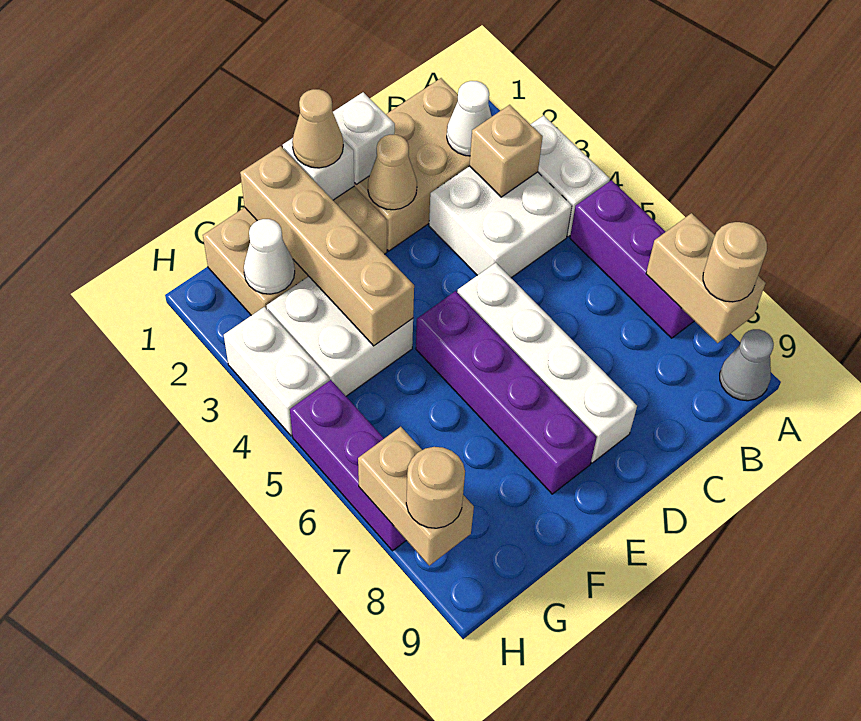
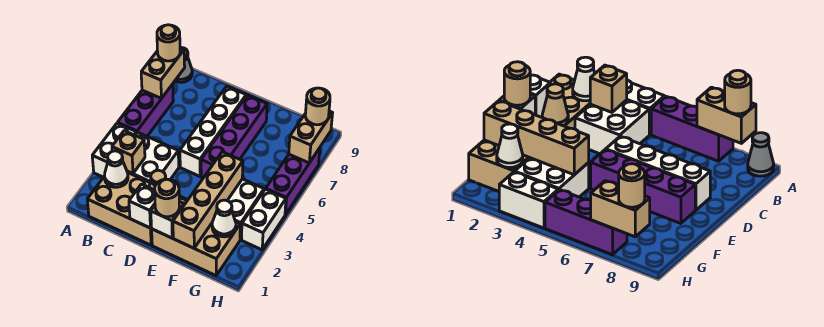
tan cone E1 level 3 -> tan round brick E1 level 3

